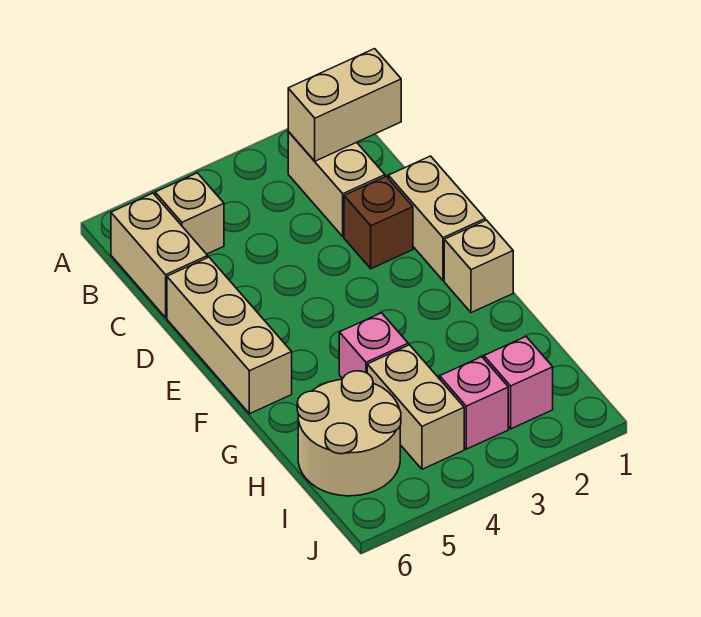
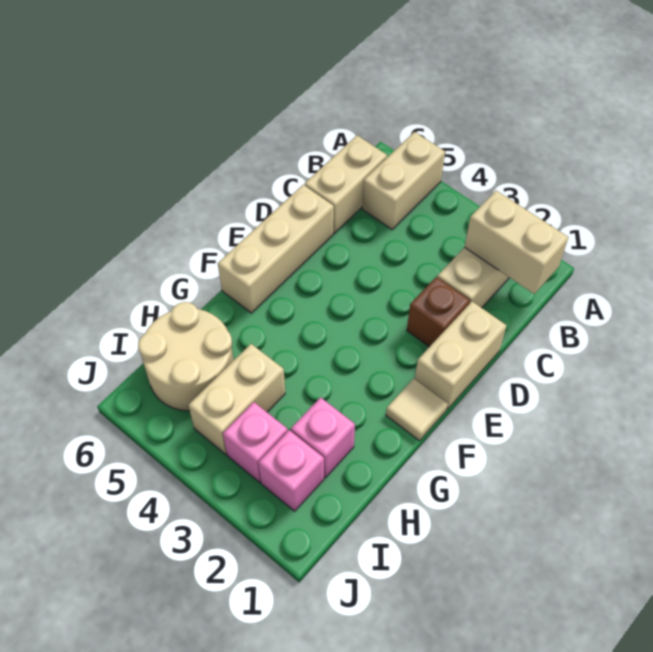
tan brick B5 level 1 -> tan brick A5:B5 level 1
tan brick F1 level 1 -> tan tile F1 level 1
pink brick G4 level 1 -> pink brick H2 level 1

